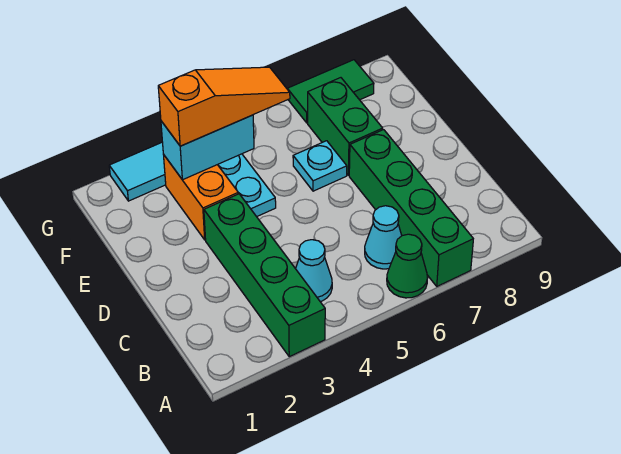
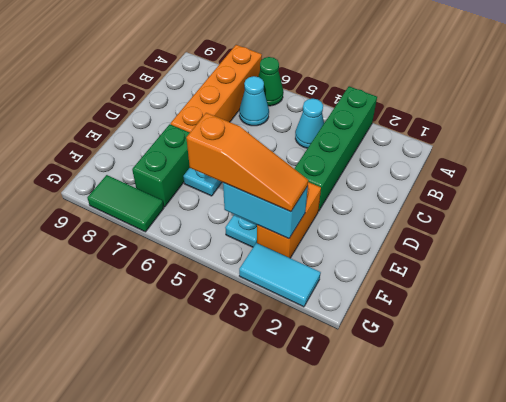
green brick A7:D7 level 1 -> orange brick A7:D7 level 1
orange slope F3:F5 level 3 top 3 -> orange slope F3:F5 level 3 top 5

